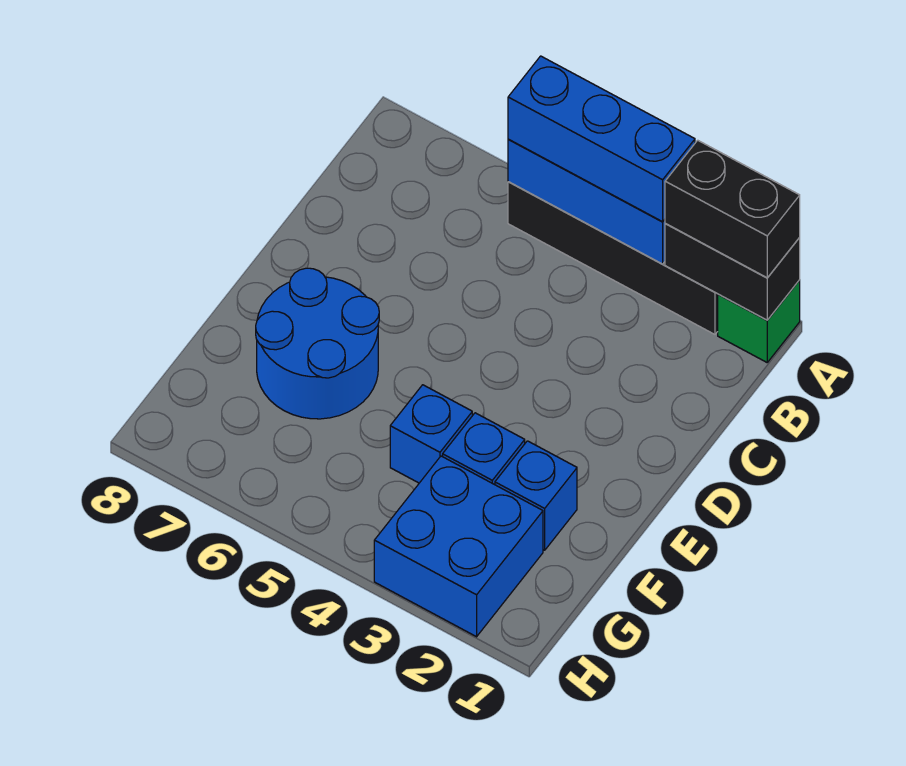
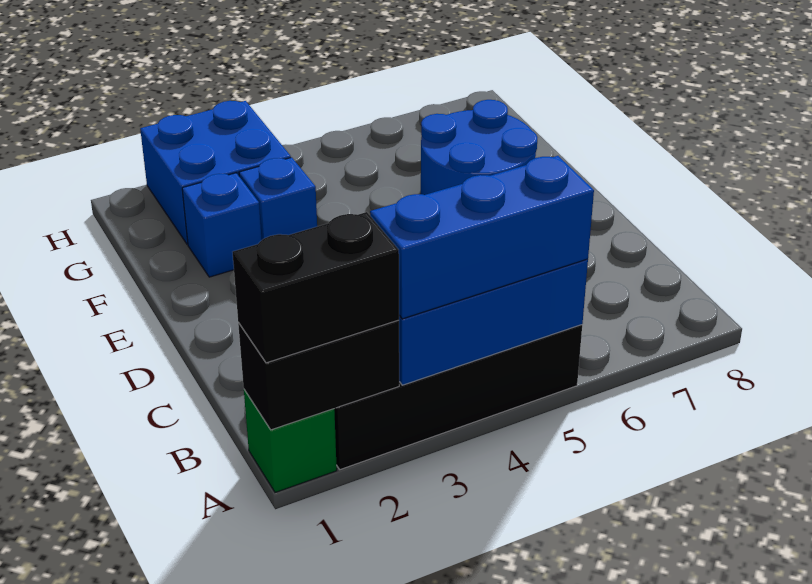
blue brick F4 level 1 -> none

